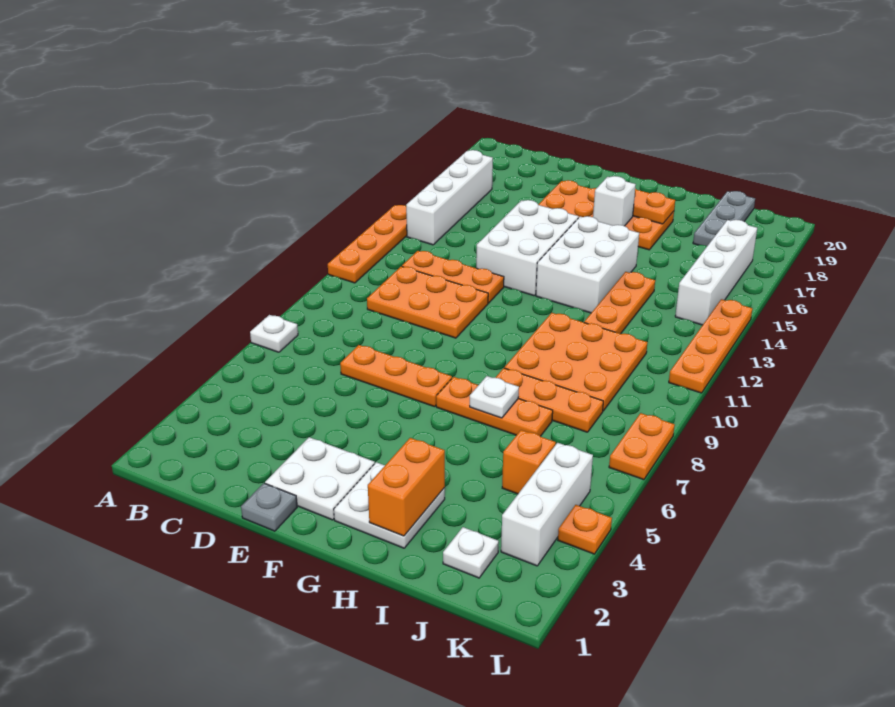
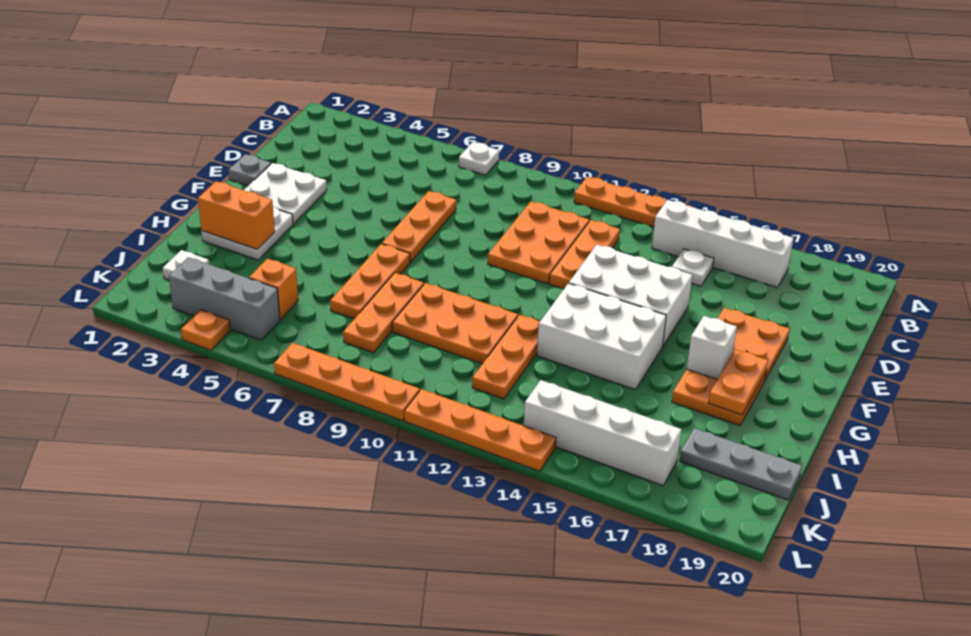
white plate H7 level 2 -> white plate C15 level 1
orange plate H9:J11 level 1 -> orange plate H9:I11 level 1
orange plate I12:I14 level 1 -> orange plate H12:J12 level 1
white brick K3:K5 level 1 -> grey brick K3:K5 level 1
orange plate L7:L8 level 1 -> orange plate L7:L10 level 1

